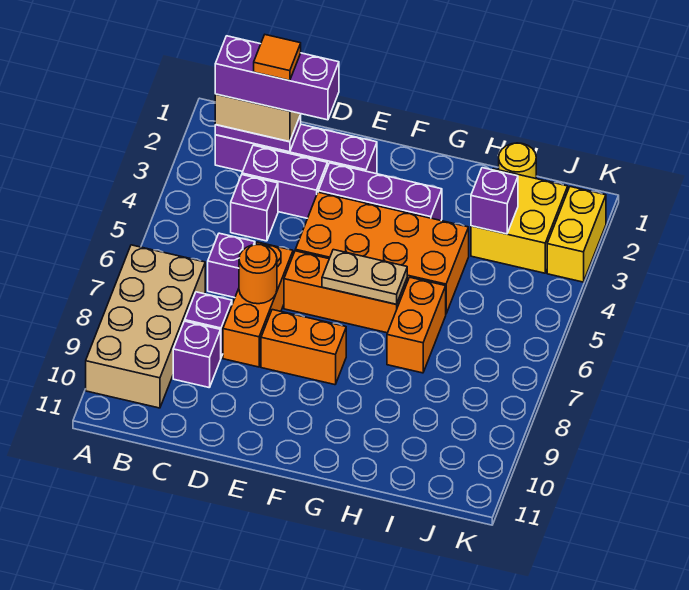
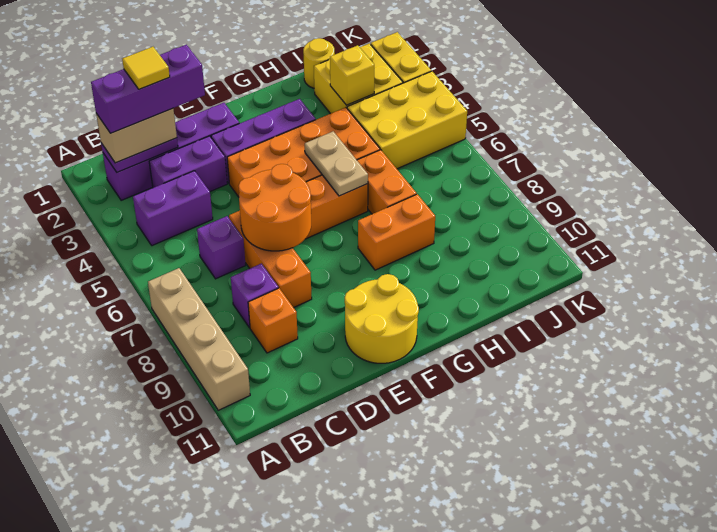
tan brick A7:B10 level 1 -> tan brick A7:A10 level 1
orange tile C2 level 5 -> yellow tile C2 level 5
purple brick C4 level 1 -> purple brick B4:C4 level 1
purple brick C9 level 1 -> orange brick C9 level 1
orange round brick D7 level 2 -> orange round brick D6:E7 level 2
orange brick E8:F8 level 1 -> orange brick G8:H8 level 1
none -> yellow round brick E10:F11 level 1
tan plate F6:G6 level 2 -> tan plate G5:G6 level 2
purple brick I3 level 2 -> yellow brick I3 level 2
none -> yellow brick I4:K5 level 1

